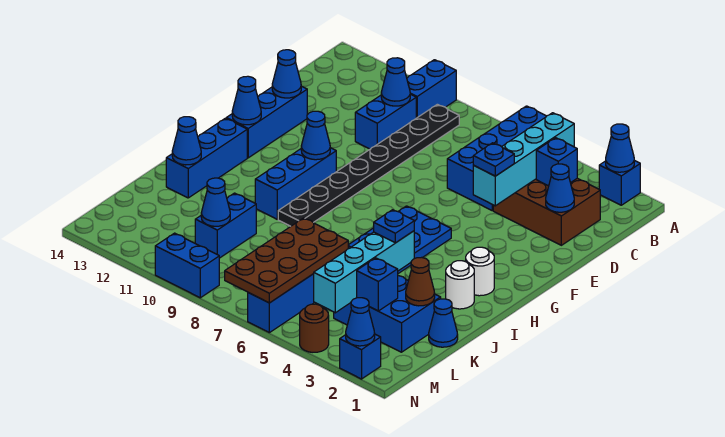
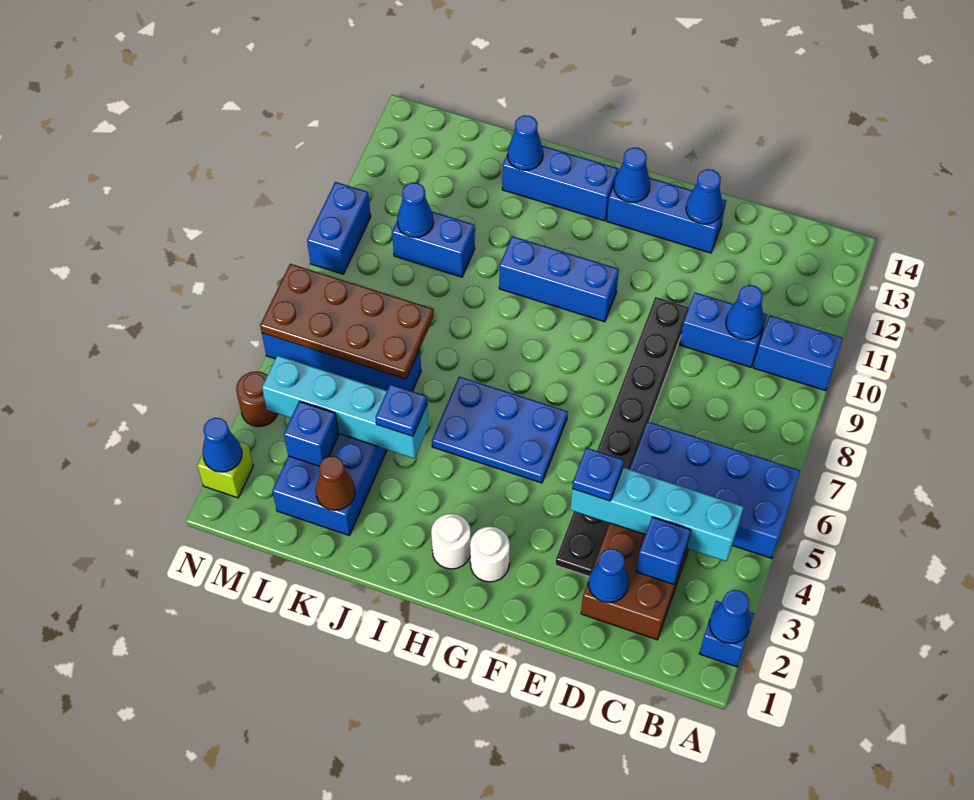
black plate B9:I9 level 1 -> black plate E3:E10 level 1
blue cone G10 level 2 -> none
white round brick I2 level 1 -> white round brick G2 level 1
blue cone K1 level 1 -> none
blue brick N2 level 1 -> lime brick N2 level 1

